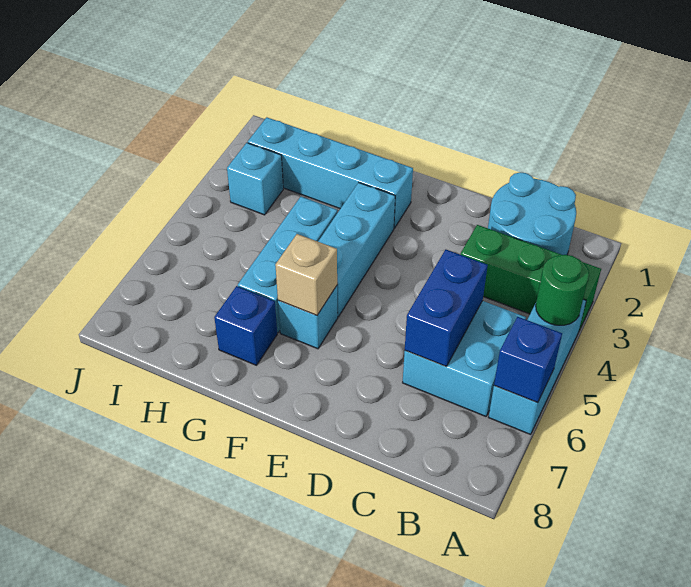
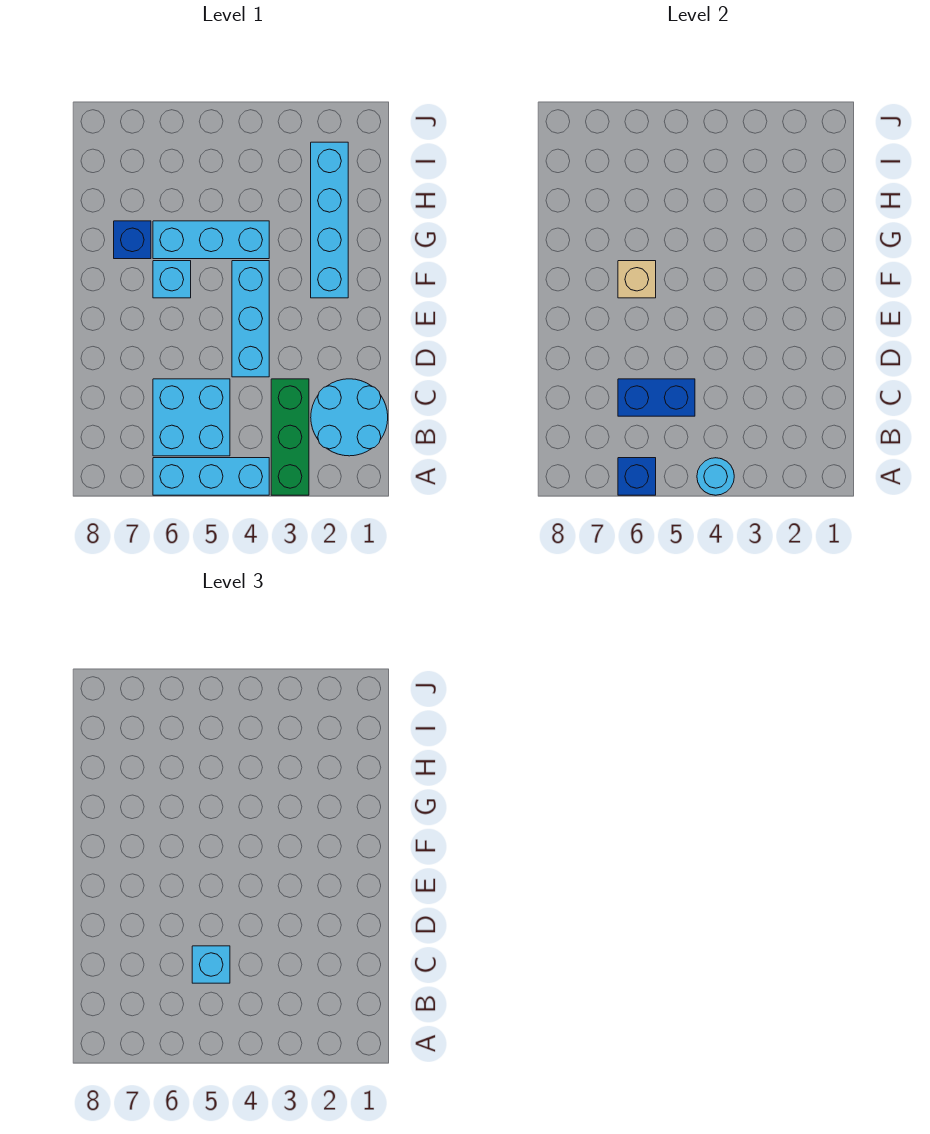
green round brick A4 level 2 -> cyan round brick A4 level 2
cyan brick F3:F5 level 1 -> cyan brick D4:F4 level 1
cyan brick I3 level 1 -> cyan brick C5 level 3

